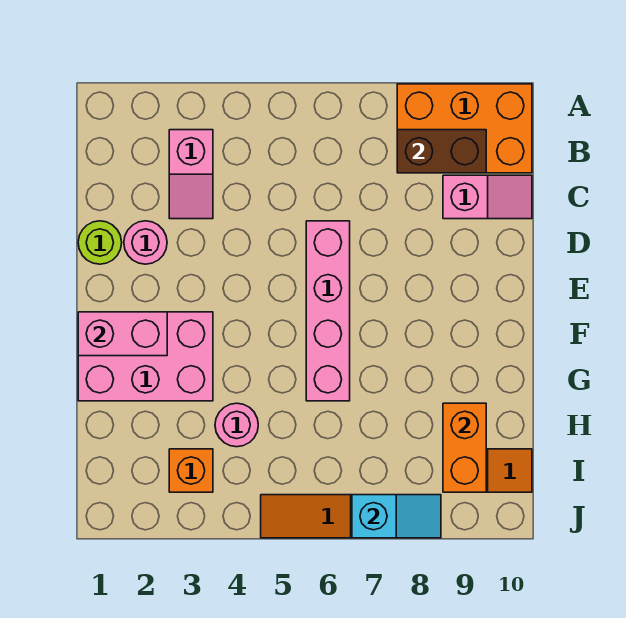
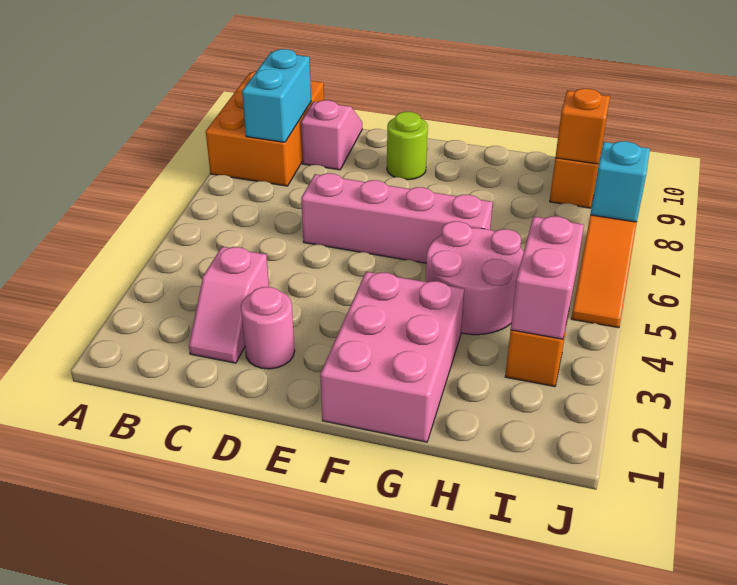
pink slope B3:C3 level 1 top B -> pink slope C2:C3 level 1 top 3
brown brick B8:B9 level 2 -> cyan brick B8:B9 level 2
lime round brick D1 level 1 -> lime round brick E9 level 1
pink brick F1:F2 level 2 -> pink brick I3:I4 level 2
pink round brick H4 level 1 -> pink round brick G4:H5 level 1
orange brick H9:I9 level 2 -> orange brick I9 level 2

